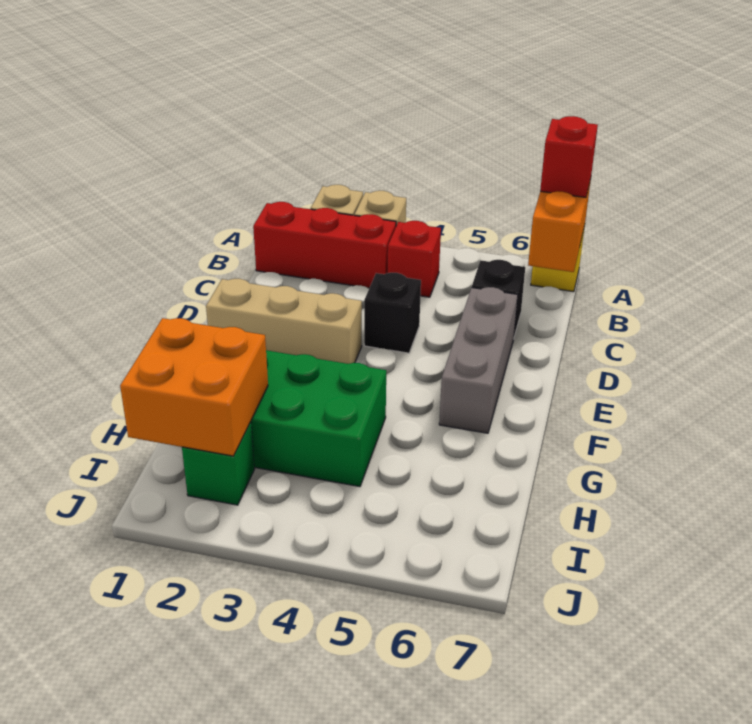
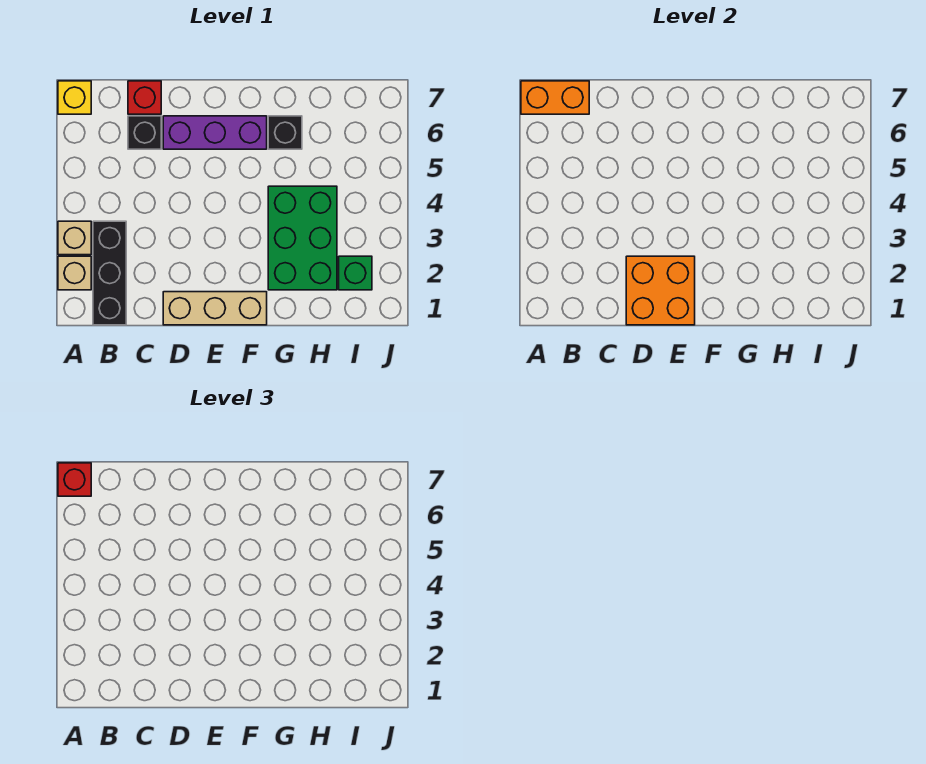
red brick B1:B3 level 1 -> black brick B1:B3 level 1
red brick B4 level 1 -> red brick C7 level 1
black brick D4 level 1 -> black brick G6 level 1
grey brick D6:F6 level 1 -> purple brick D6:F6 level 1
tan brick E1:E3 level 1 -> tan brick D1:F1 level 1
orange brick H1:I2 level 2 -> orange brick D1:E2 level 2

